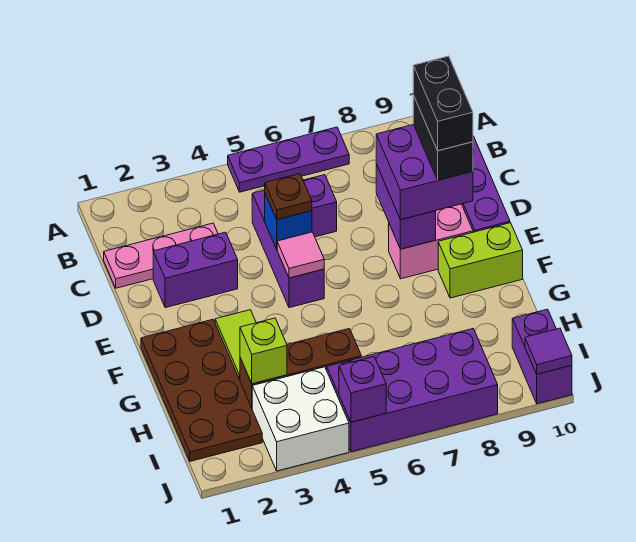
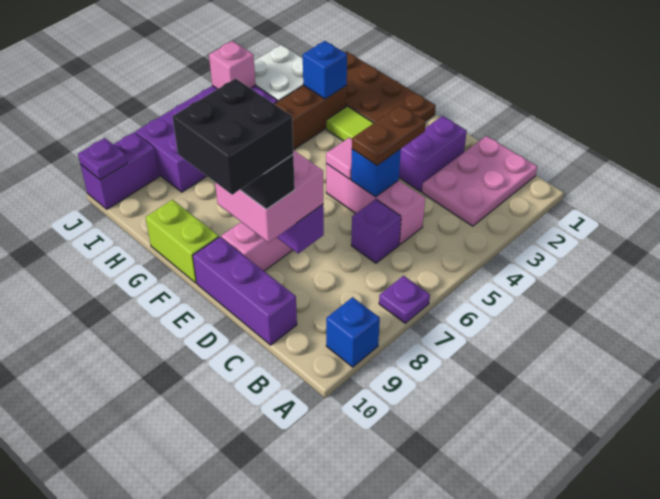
purple plate A5:A7 level 1 -> purple plate A7 level 1
none -> blue brick A9 level 1
pink plate C1:C3 level 1 -> pink plate B1:C3 level 1
purple brick C5:E5 level 1 -> pink brick C5:E5 level 1
brown plate D5 level 3 -> brown plate D4:D5 level 3
purple brick D8:E9 level 3 -> pink brick D8:E9 level 3
black brick D9:E9 level 5 -> black brick D9:E10 level 5
lime brick F9:F10 level 1 -> lime brick F10:G10 level 1
lime brick H3 level 2 -> blue brick H3 level 2
purple brick I10:J10 level 1 -> purple brick J9:J10 level 1
purple brick J5 level 2 -> pink brick J5 level 2
purple tile J10 level 2 -> purple plate J10 level 2

